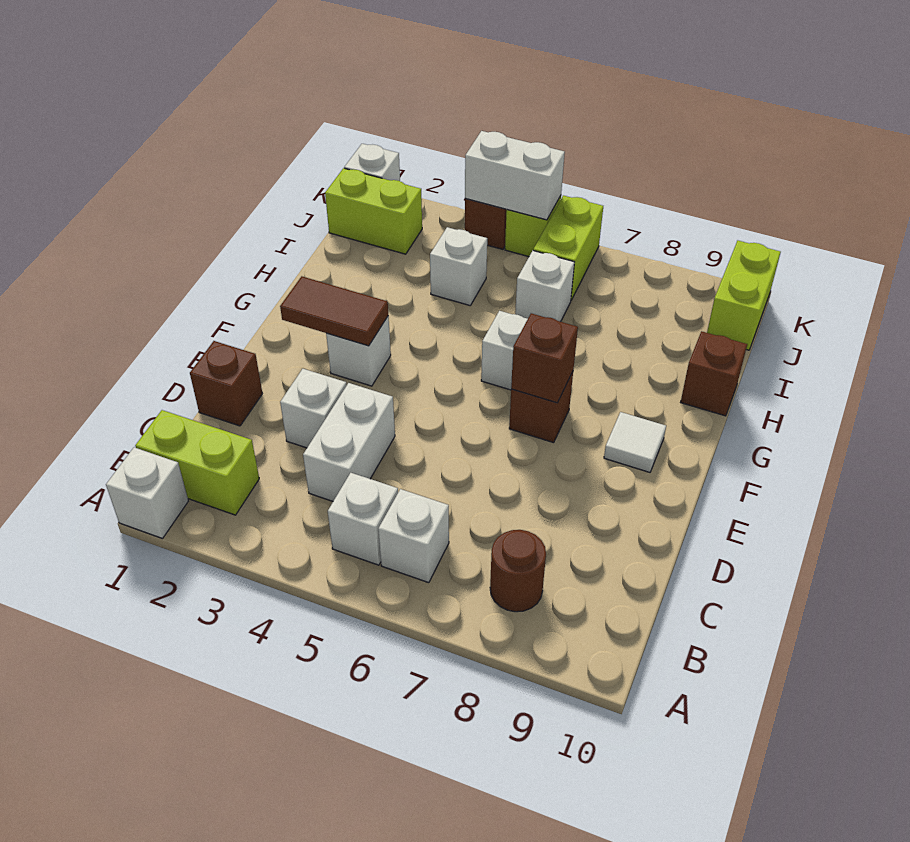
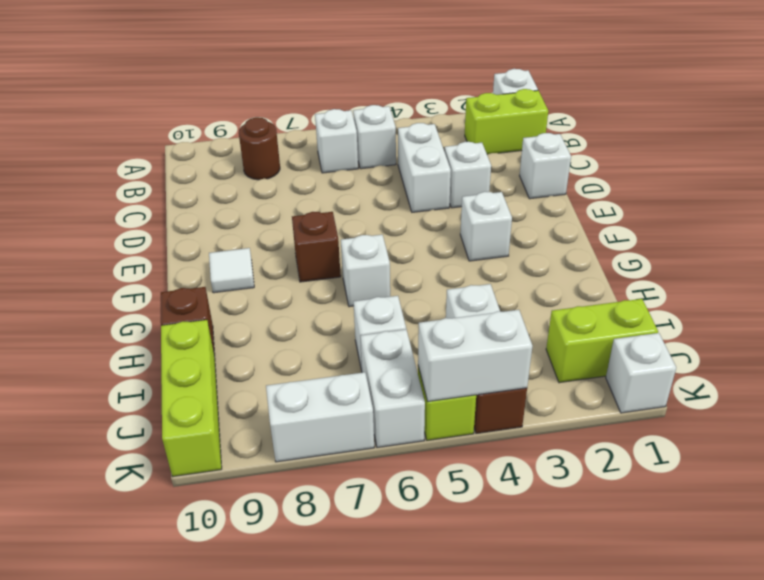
brown brick D1 level 1 -> white brick D1 level 1
brown tile F2:F3 level 2 -> none
brown brick F7 level 2 -> none
lime brick J6:K6 level 1 -> white brick J6:K6 level 1
lime brick J10:K10 level 1 -> lime brick I10:K10 level 1
none -> white brick K7:K8 level 1

